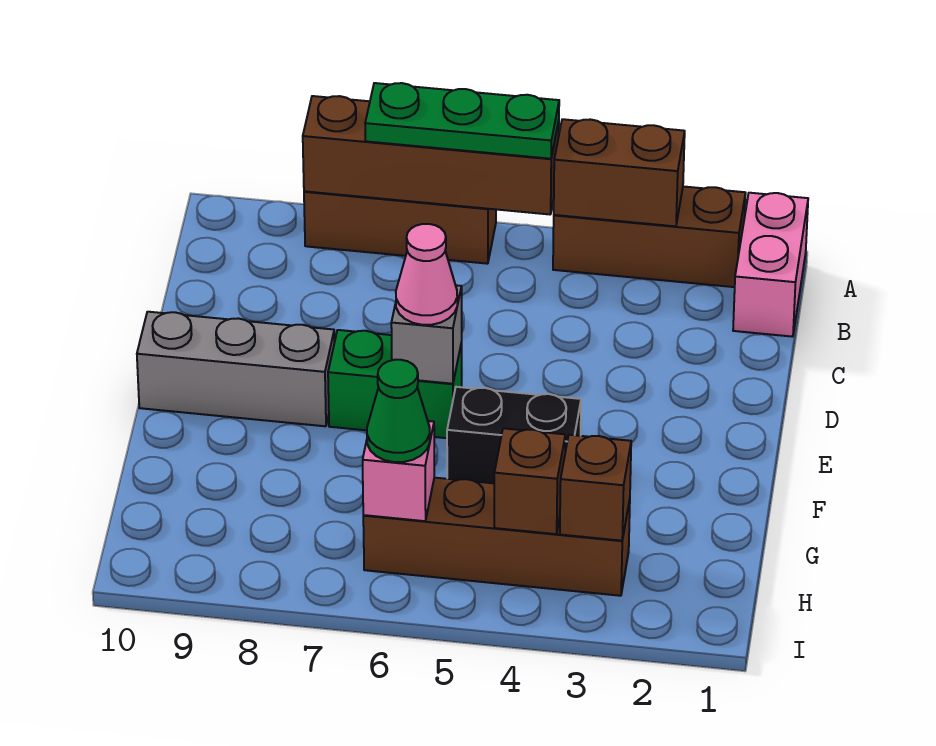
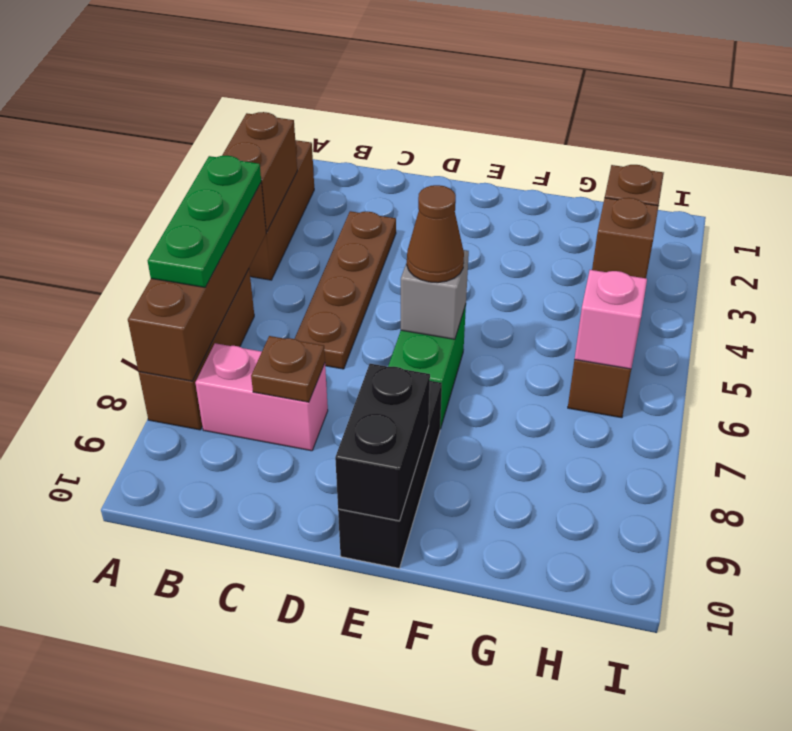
pink brick A1:B1 level 1 -> pink brick B8:C8 level 1
none -> brown plate C3:C6 level 1
none -> brown plate C8 level 2
pink cone E6 level 3 -> brown cone E6 level 3
grey brick E8:E10 level 1 -> black brick E8:E10 level 1
black brick F4:F5 level 1 -> black brick E9:E10 level 2
green cone H6 level 3 -> none

